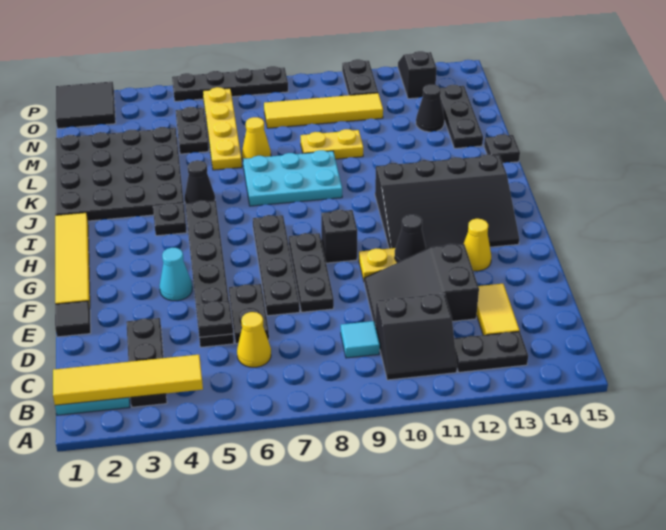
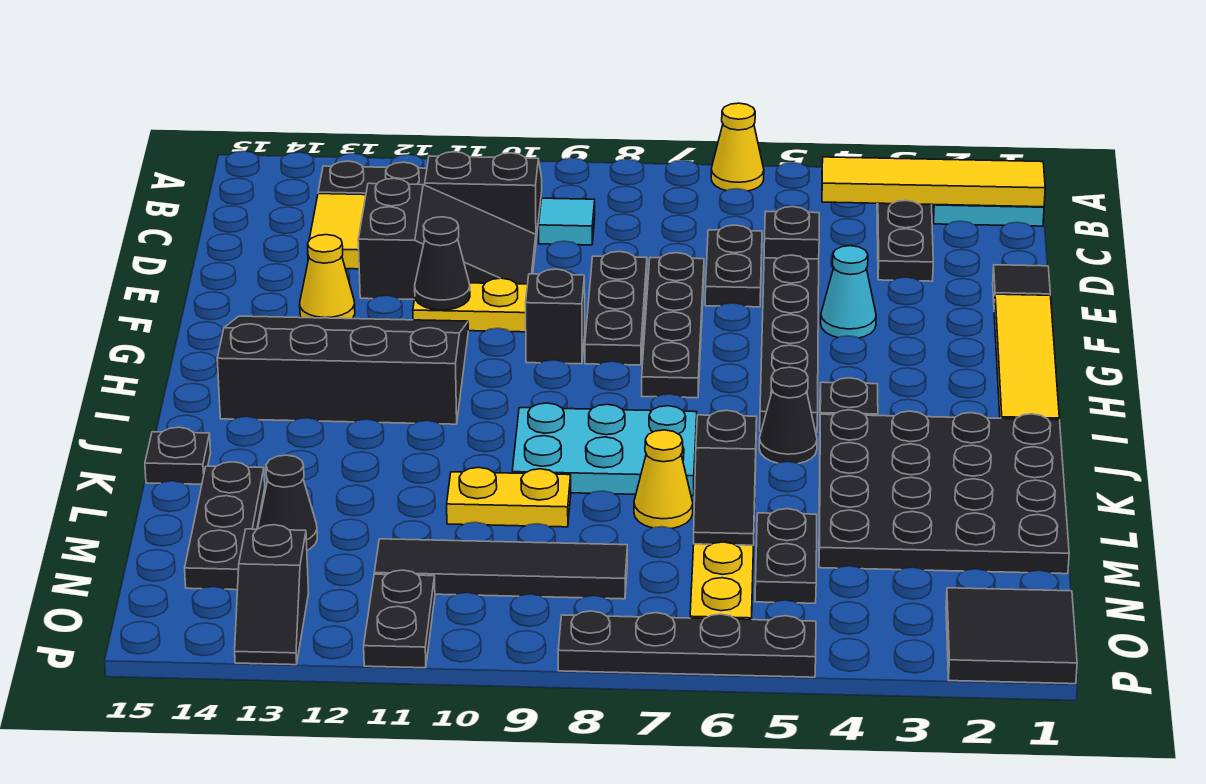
yellow cone C6 level 1 -> yellow cone A6 level 1
none -> black slope L6:M6 level 2 top L
yellow tile N8:N11 level 1 -> black tile N8:N11 level 1

